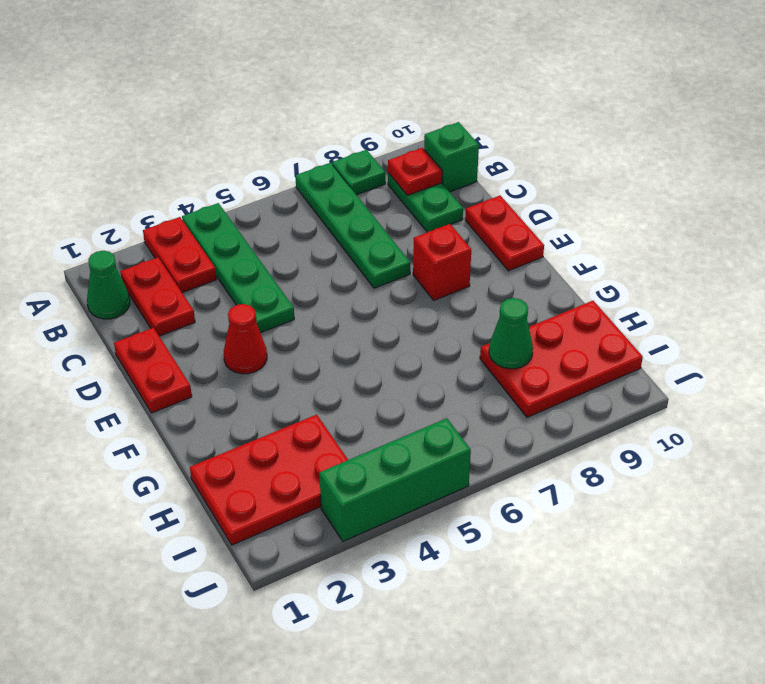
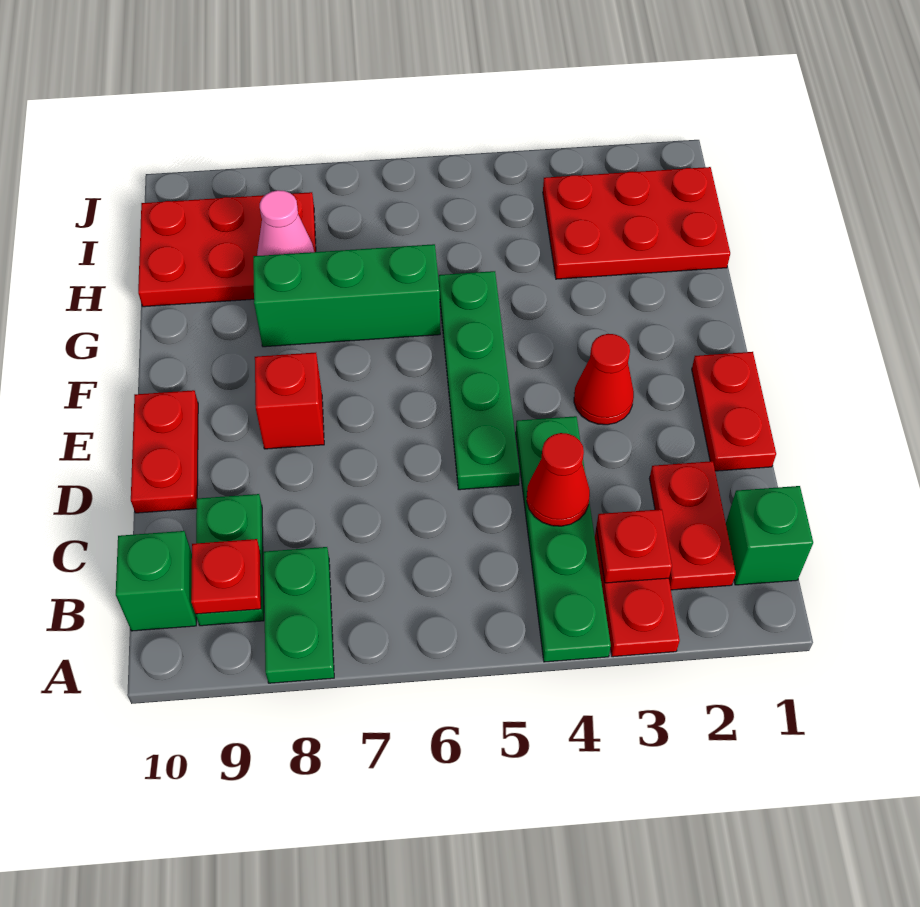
green plate A7:D7 level 1 -> green plate D5:G5 level 1
green plate A8 level 1 -> green plate A8:B8 level 1
green cone B1 level 1 -> green brick B1 level 1
none -> red plate B3 level 2
none -> red cone C4 level 2
green cone H8 level 2 -> pink cone H8 level 2
green brick J3:J5 level 1 -> green brick G6:G8 level 1

